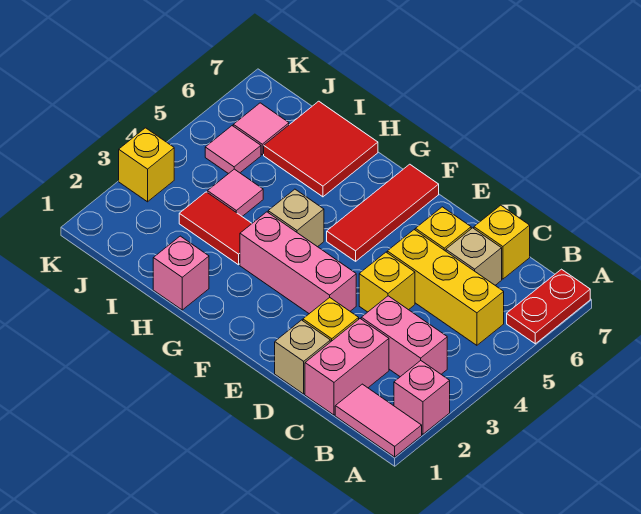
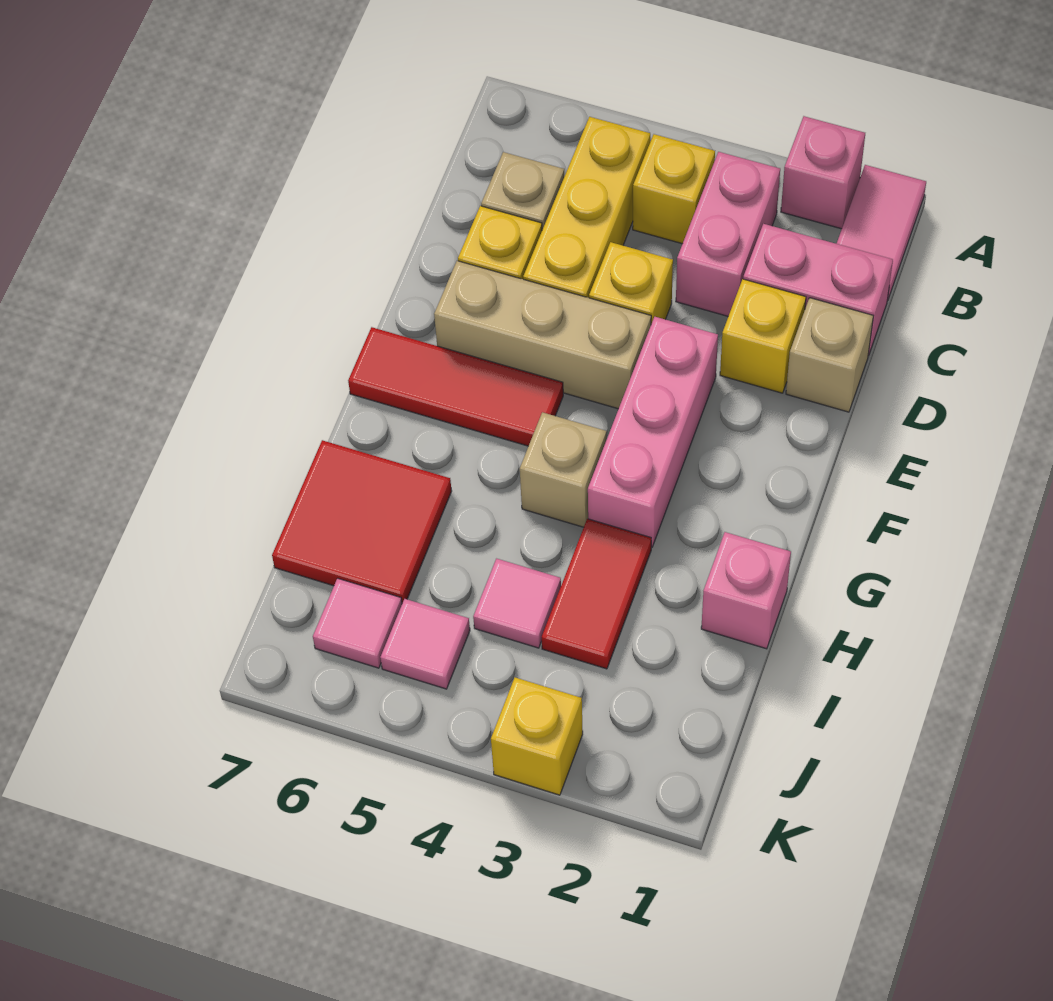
red plate A6:A7 level 1 -> none
yellow brick C7 level 1 -> yellow brick B4 level 1
none -> tan brick E4:E6 level 1

